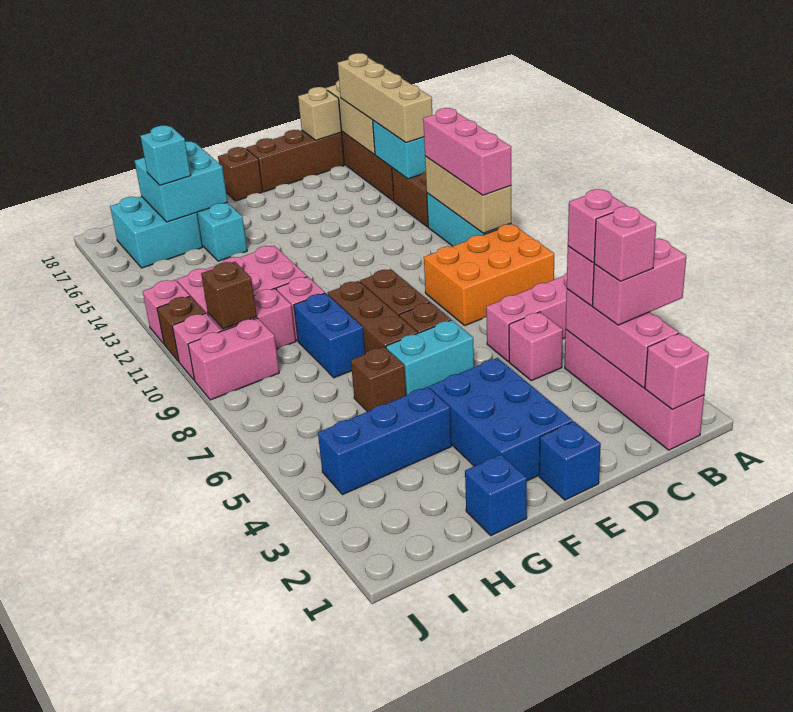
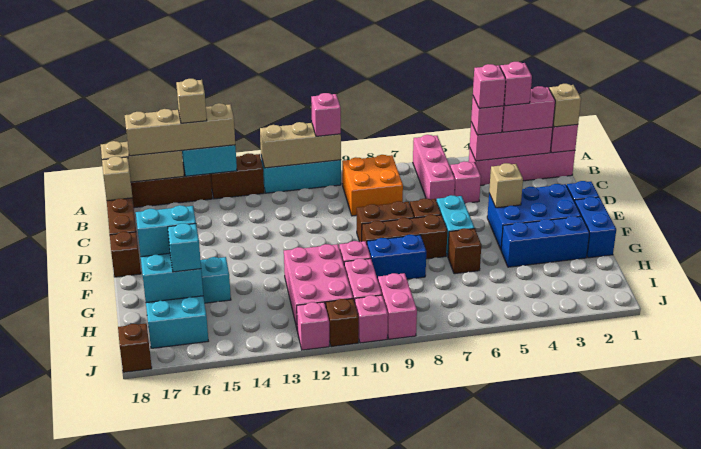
pink brick A3:B3 level 3 -> pink brick B2:B3 level 3
orange brick A8:C9 level 1 -> orange brick B8:C9 level 1
pink brick A10:A12 level 3 -> pink brick A10 level 3
none -> tan brick A15 level 4
none -> tan brick B1 level 3
none -> tan brick E4 level 2
blue brick G1 level 1 -> blue brick F1:G1 level 1
blue brick G4:I4 level 1 -> blue brick G2:G4 level 1
none -> cyan brick G16:G17 level 3
brown brick I10 level 2 -> brown brick J18 level 1

